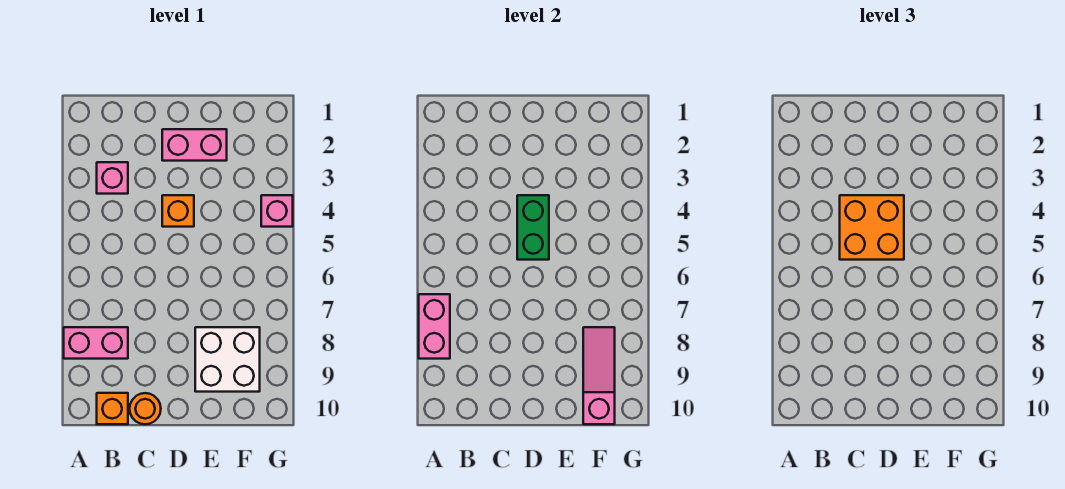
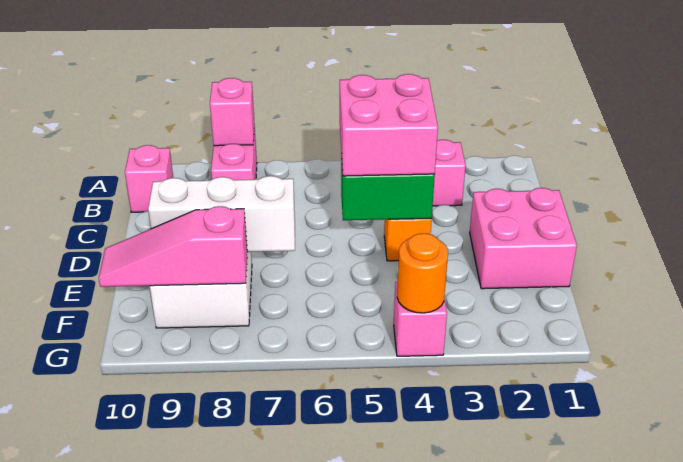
pink brick A7:A8 level 2 -> pink brick A8 level 2
orange brick B10 level 1 -> pink brick B10 level 1
orange brick C4:D5 level 3 -> pink brick C4:D5 level 3
orange round brick C10 level 1 -> orange round brick G4 level 2
pink brick D2:E2 level 1 -> pink brick D1:E2 level 1
none -> white brick E7:E9 level 2
pink slope F8:F10 level 2 top 10 -> pink slope F8:F10 level 2 top 8

